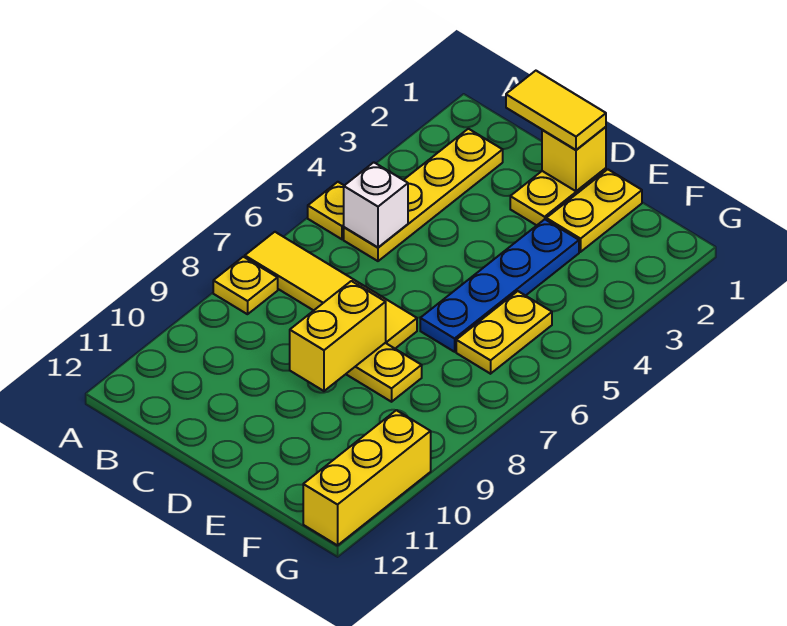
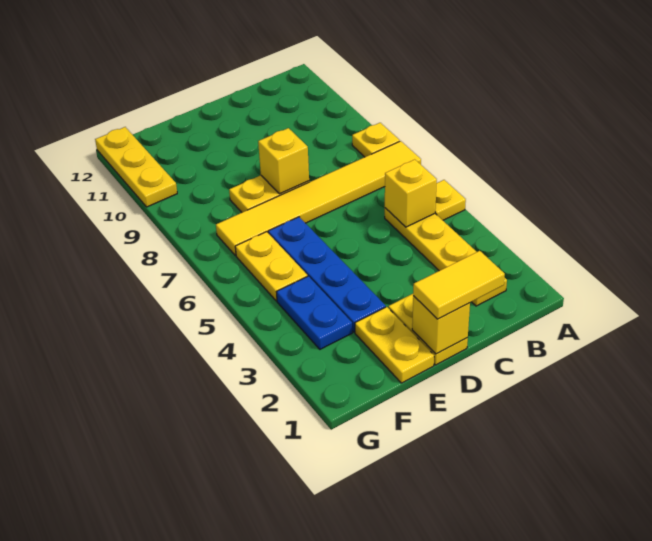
yellow tile A7:D7 level 1 -> yellow tile A7:F7 level 1
white brick B5 level 2 -> yellow brick B5 level 2
yellow brick D8:D9 level 2 -> yellow brick D8 level 2
none -> blue plate F3:F4 level 1
yellow brick G10:G12 level 1 -> yellow plate G10:G12 level 1

